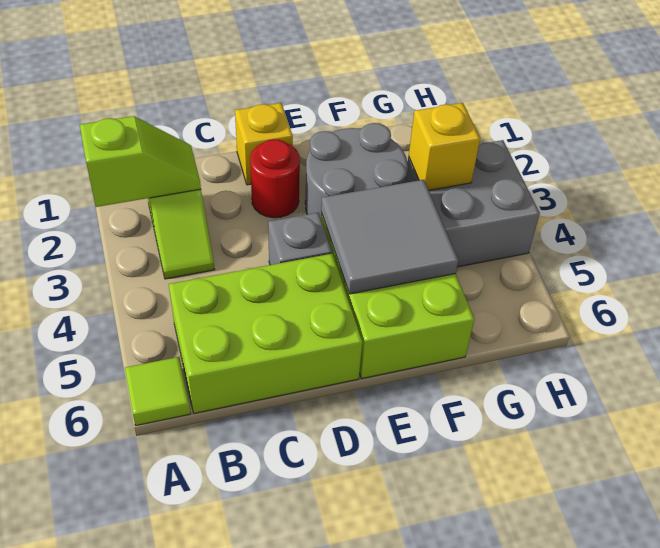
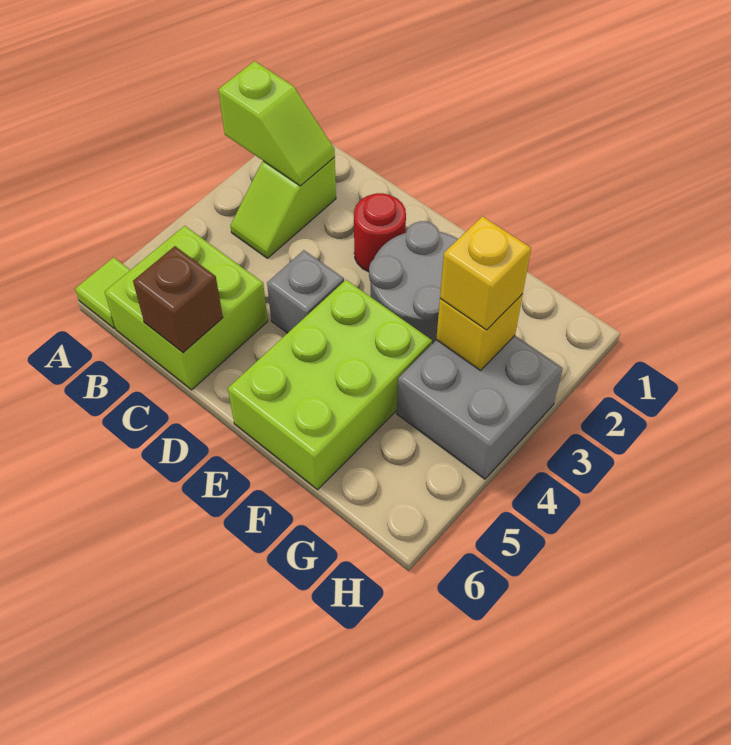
lime brick B5:D6 level 1 -> lime brick B5:C6 level 1
none -> brown brick C6 level 2
yellow brick D1 level 1 -> yellow brick G3 level 3
grey tile E4:F5 level 2 -> none

